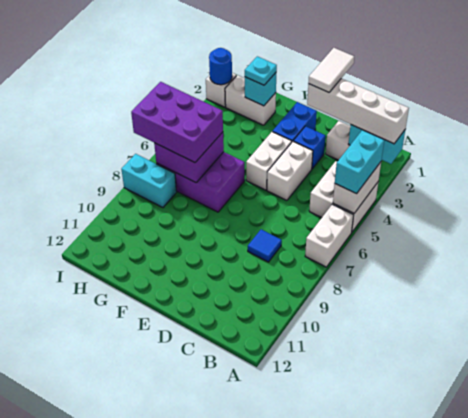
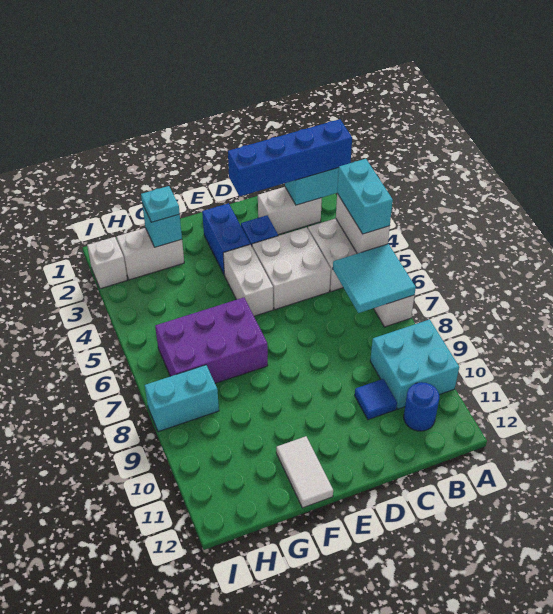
white brick A2:D2 level 3 -> blue brick A2:D2 level 3
none -> cyan tile A6:B7 level 2
none -> cyan brick A9:B10 level 1
blue tile C8 level 1 -> blue tile C10 level 1
white tile D1:D2 level 4 -> white tile F11:F12 level 1
white brick D4:D5 level 1 -> white brick C4:D5 level 1
purple brick G6:H7 level 2 -> none
purple brick G6:I7 level 3 -> none
blue round brick I2 level 2 -> blue round brick B11 level 1

